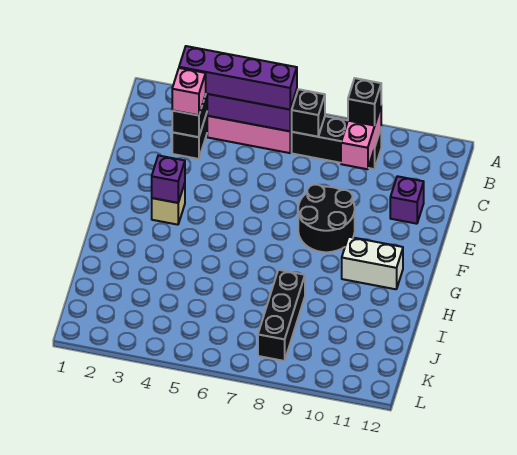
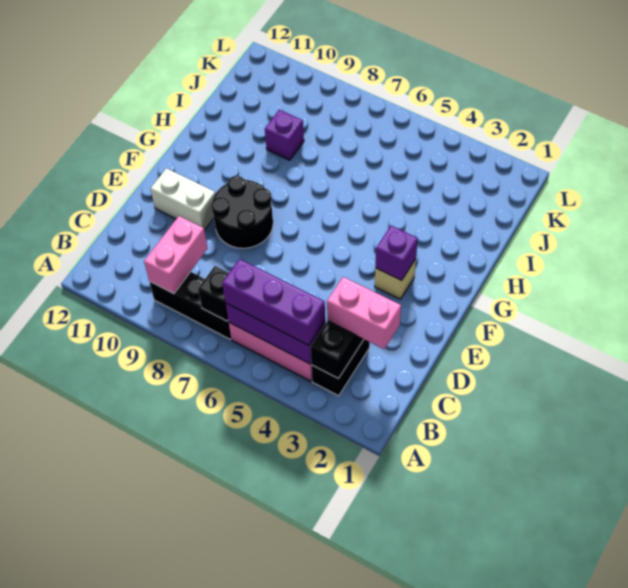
purple brick B3:B6 level 3 -> purple brick B4:B6 level 3
black brick B9 level 3 -> none
pink brick C3 level 3 -> pink brick C2:C3 level 3
purple brick D11 level 1 -> purple brick I9 level 1
white brick G10:G11 level 1 -> white brick E10:E11 level 1
black brick I8:K8 level 1 -> none

